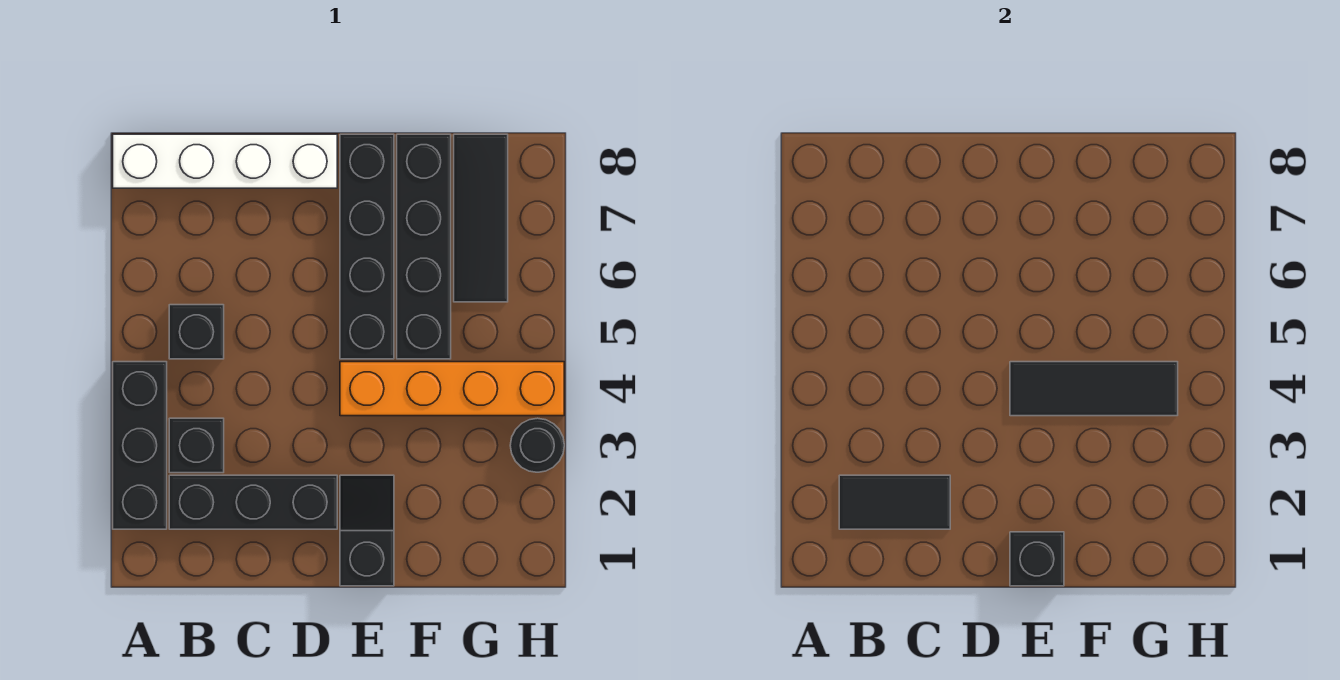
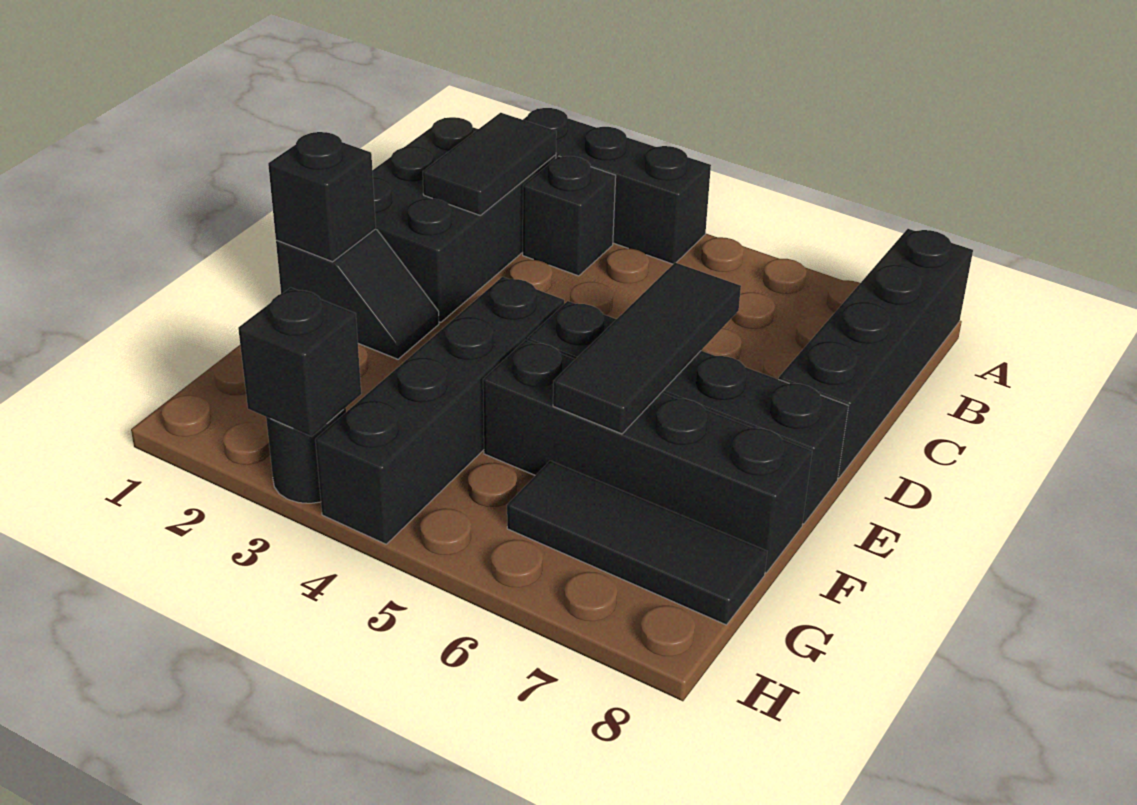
white brick A8:D8 level 1 -> black brick A8:D8 level 1
black brick B2:D2 level 1 -> black brick B1:D2 level 1
black brick B5 level 1 -> black brick H3 level 2
orange brick E4:H4 level 1 -> black brick E4:H4 level 1
black tile E4:G4 level 2 -> black tile D6:F6 level 2

